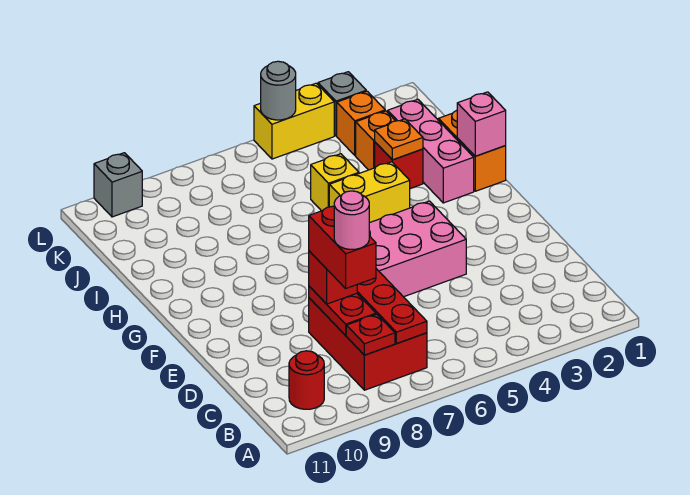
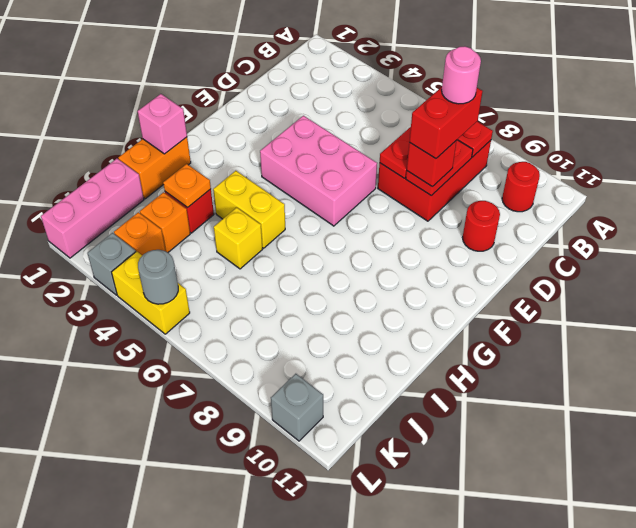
none -> red round brick D10 level 1
pink brick H2:J2 level 1 -> pink brick J1:L1 level 1

